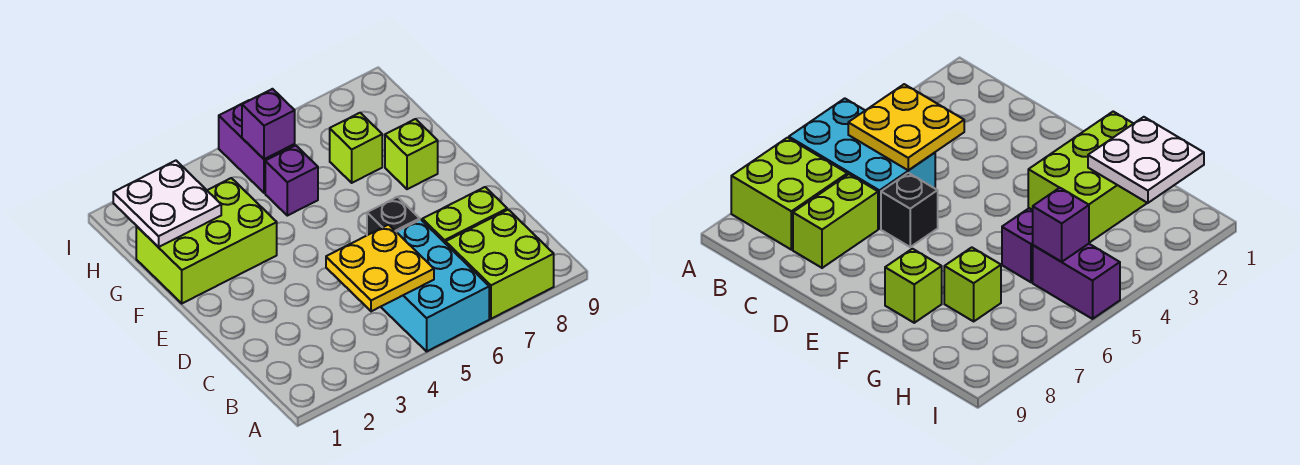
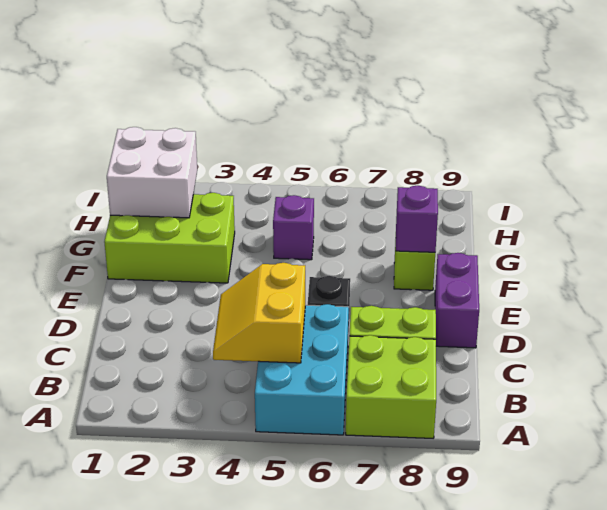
yellow plate B4:C5 level 2 -> yellow slope B4:C5 level 2 top 5
white plate G1:H2 level 2 -> white brick G1:H2 level 2
lime brick G7 level 1 -> none
purple brick H5:I5 level 1 -> purple brick D9:E9 level 1
purple brick H5 level 2 -> purple brick F8 level 2

